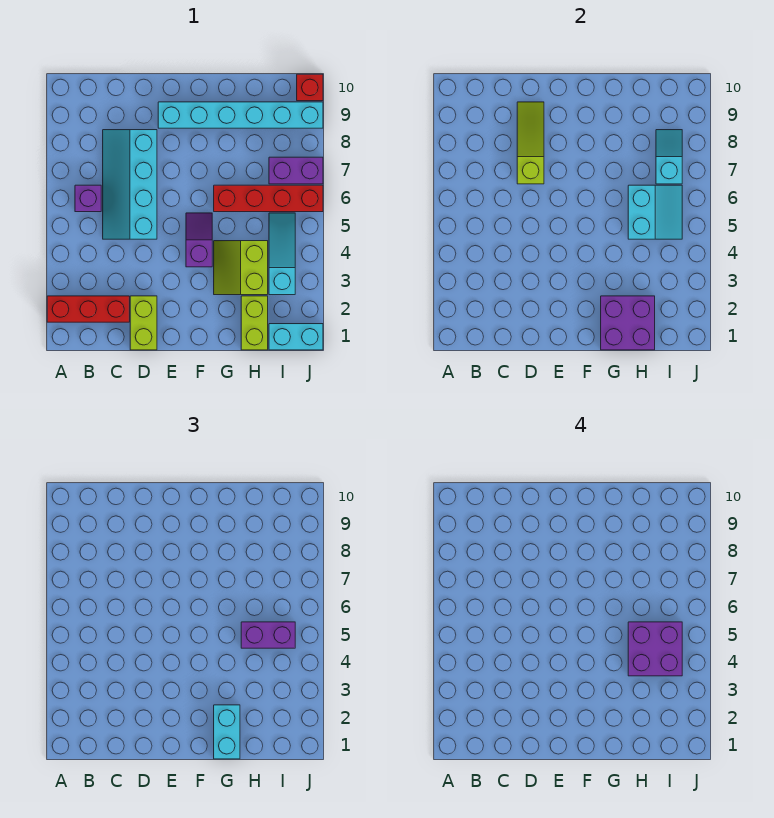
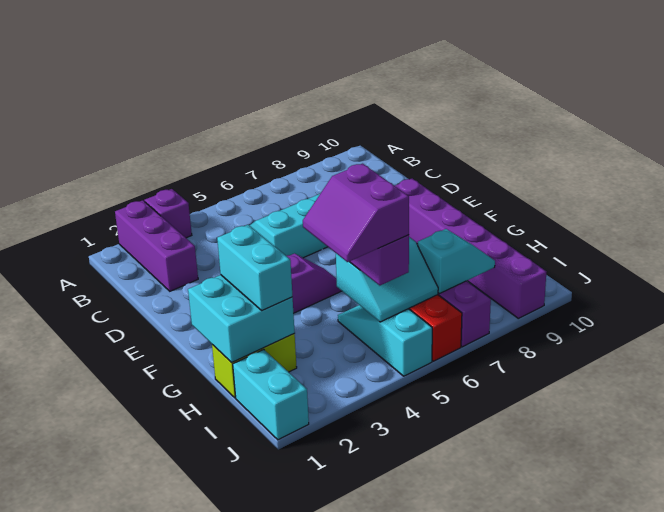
red brick A2:C2 level 1 -> purple brick A2:C2 level 1
purple brick B6 level 1 -> purple brick A3 level 1
lime brick D1:D2 level 1 -> none
lime slope D7:D9 level 2 top 7 -> none
cyan brick E9:J9 level 1 -> purple brick E9:J9 level 1
purple brick G1:H2 level 2 -> cyan brick G1:H2 level 2
cyan brick G1:G2 level 3 -> cyan brick G2:H2 level 3
lime slope G3:H4 level 1 top H -> none
purple brick H4:I5 level 4 -> purple slope H4:I5 level 4 top 5
cyan slope I3:I5 level 1 top 3 -> cyan slope H5:J5 level 1 top J
red brick J10 level 1 -> none

